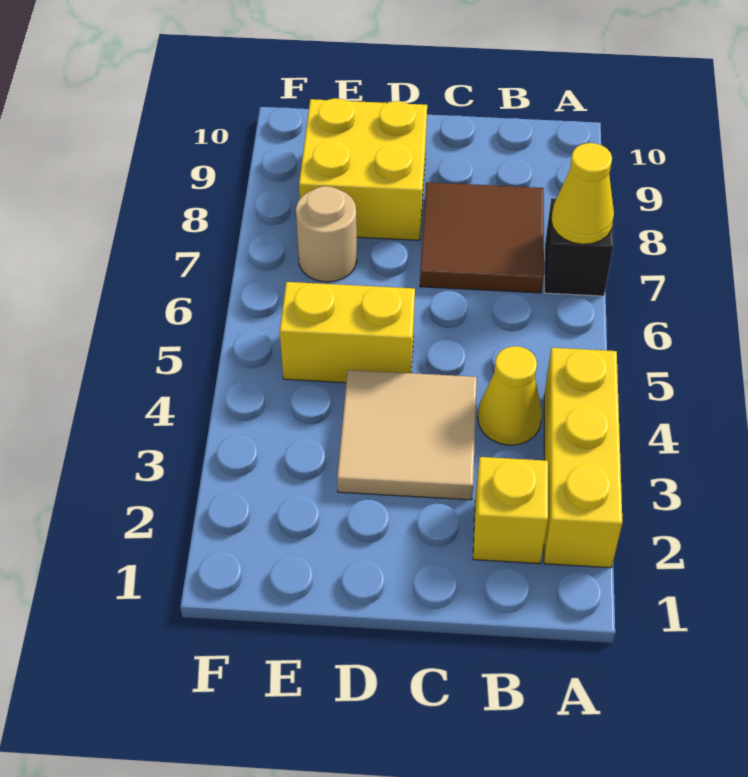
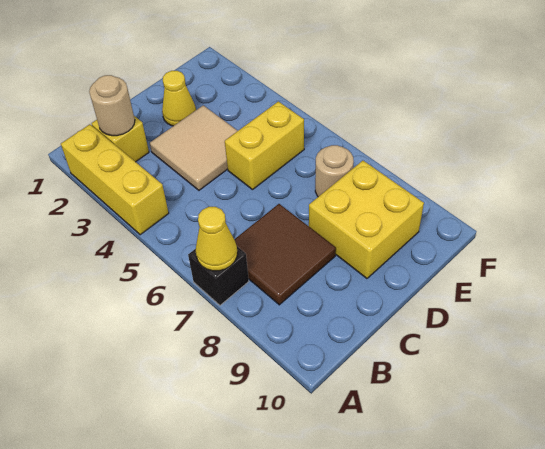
none -> tan round brick B2 level 2
yellow cone B4 level 1 -> yellow cone D2 level 1

